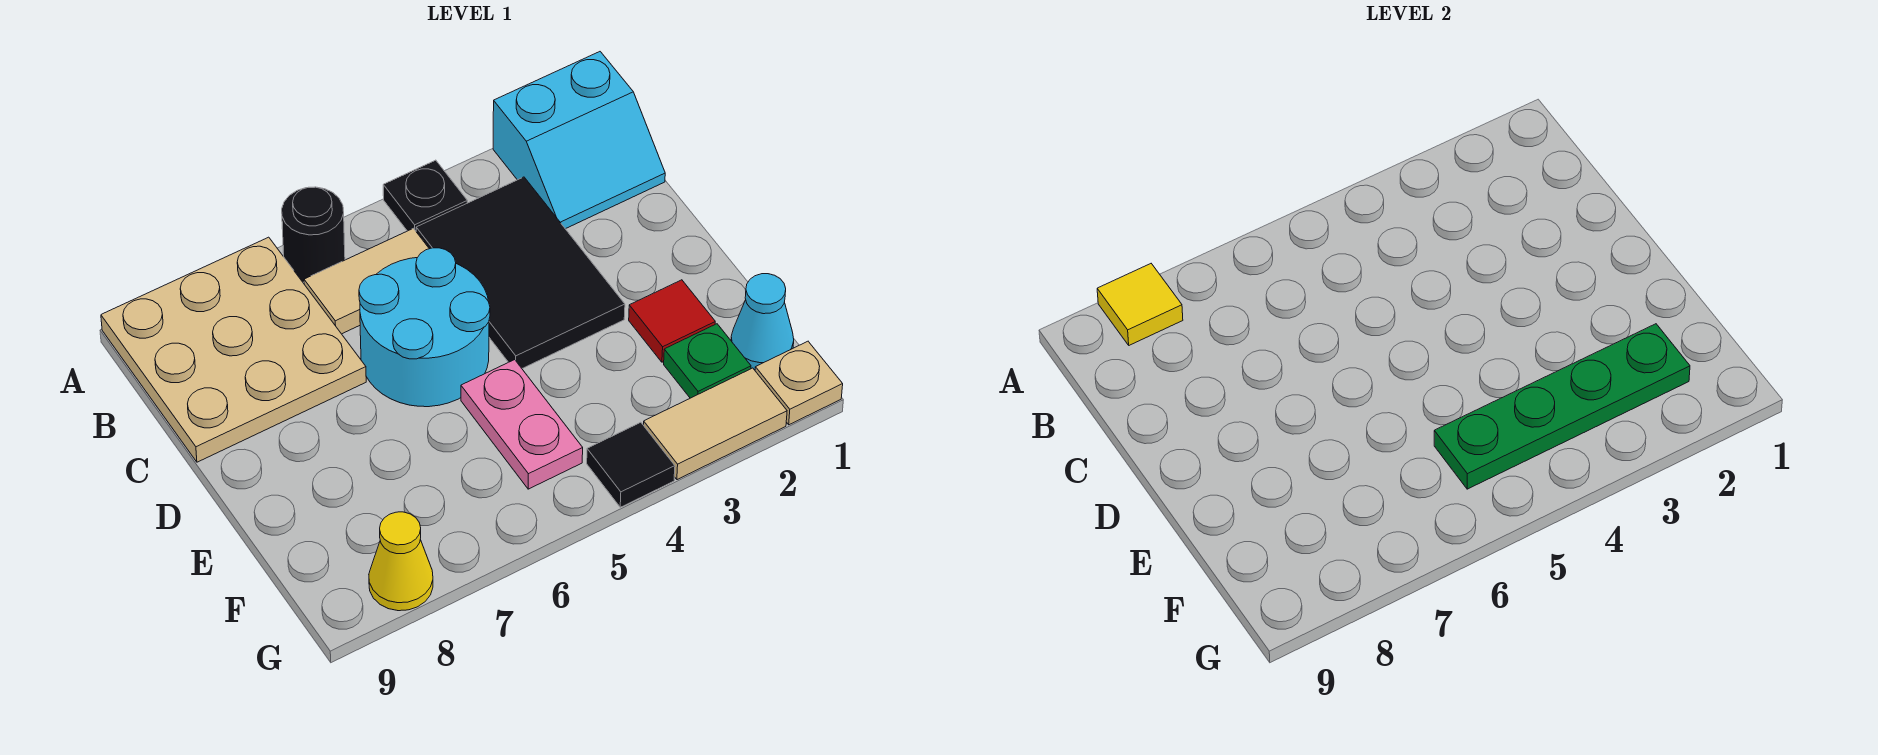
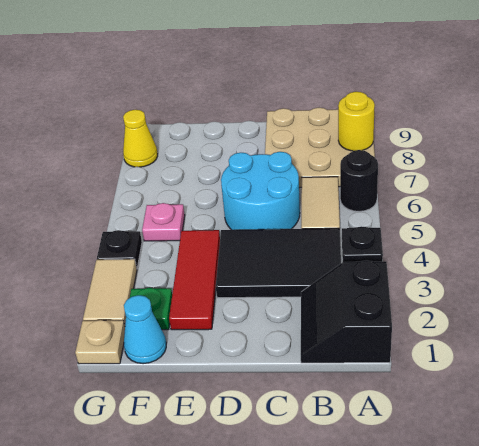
cyan slope A1:B2 level 1 top A -> black slope A1:B2 level 1 top A
yellow tile A8 level 2 -> yellow round brick A8 level 2
red tile E2 level 1 -> red tile E2:E4 level 1
pink plate E5:F5 level 1 -> pink plate F5 level 1
green plate F2:F5 level 2 -> none
black tile G4 level 1 -> black plate G4 level 1

